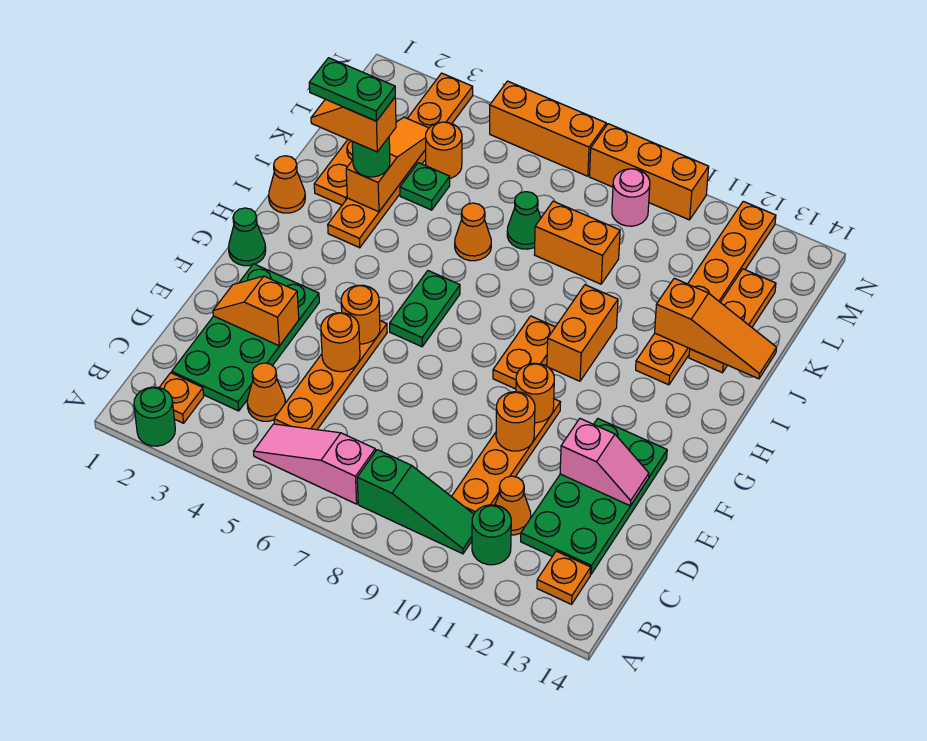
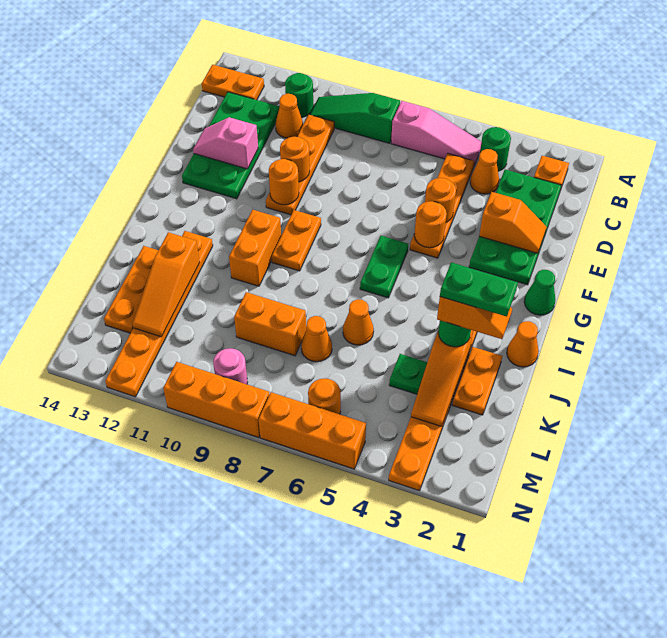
green round brick A2 level 1 -> green round brick B4 level 1
orange plate B13 level 1 -> orange plate B13:B14 level 1
orange slope J12:J14 level 2 top 12 -> orange slope J12:L12 level 2 top J
green cone K7 level 1 -> orange cone K7 level 1
orange round brick L4 level 1 -> orange round brick M6 level 1

